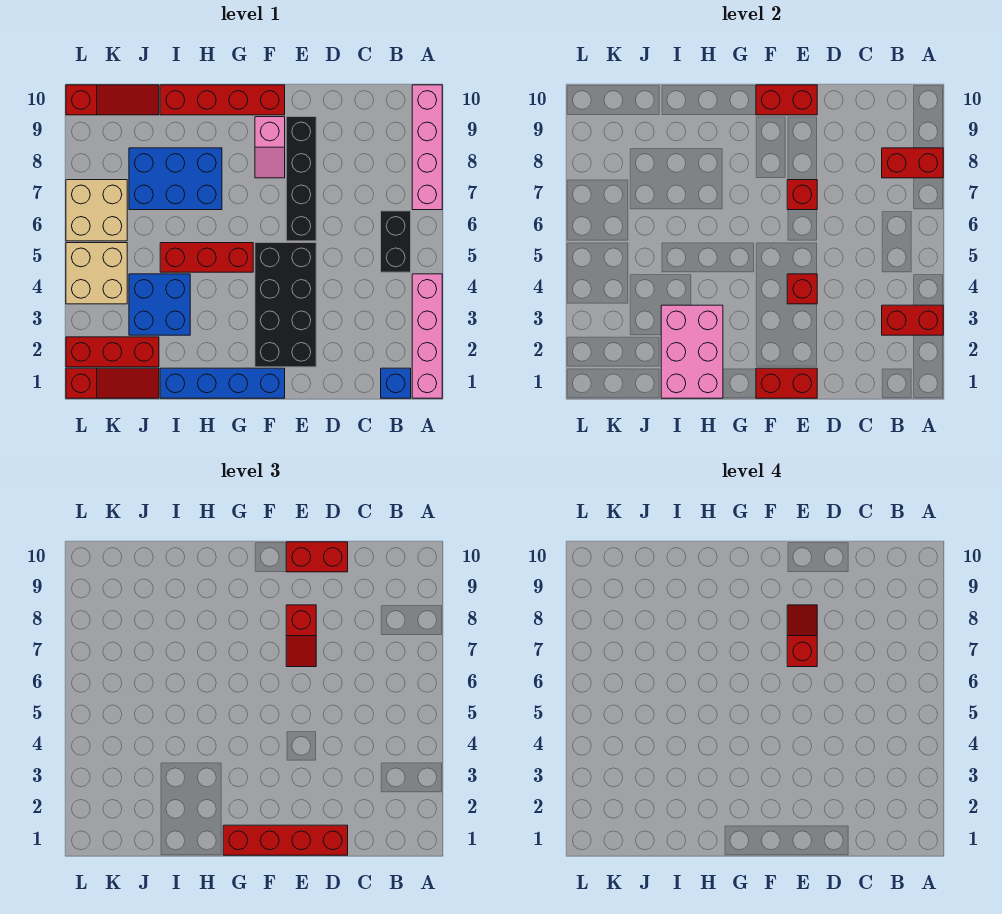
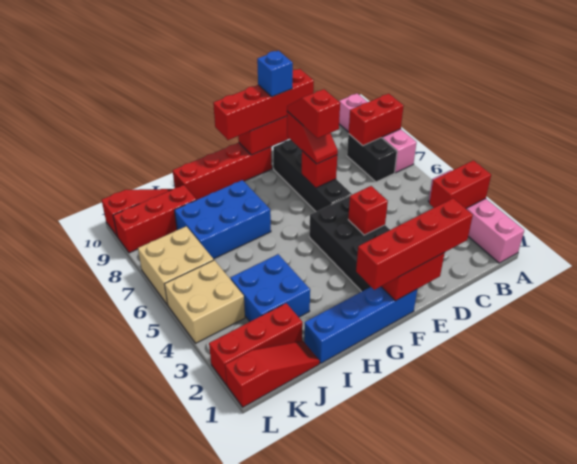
blue brick B1 level 1 -> blue brick E10 level 4
black brick B5:B6 level 1 -> black brick B7:B8 level 1
red brick D10:E10 level 3 -> red brick D10:G10 level 3
pink slope F8:F9 level 1 top 9 -> none
red brick G5:I5 level 1 -> red brick J9:L9 level 1
pink brick H1:I3 level 2 -> none

